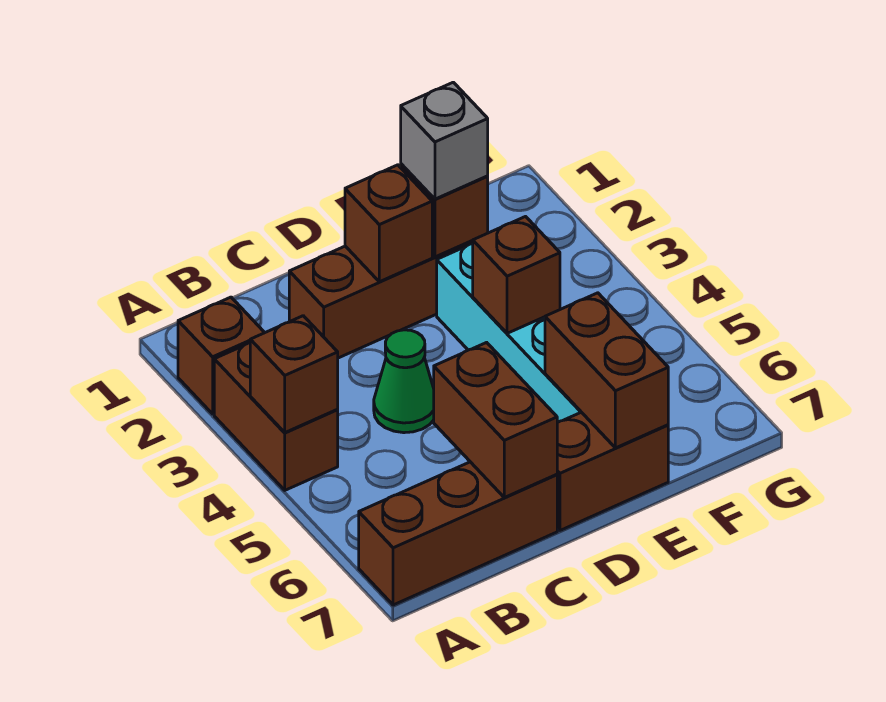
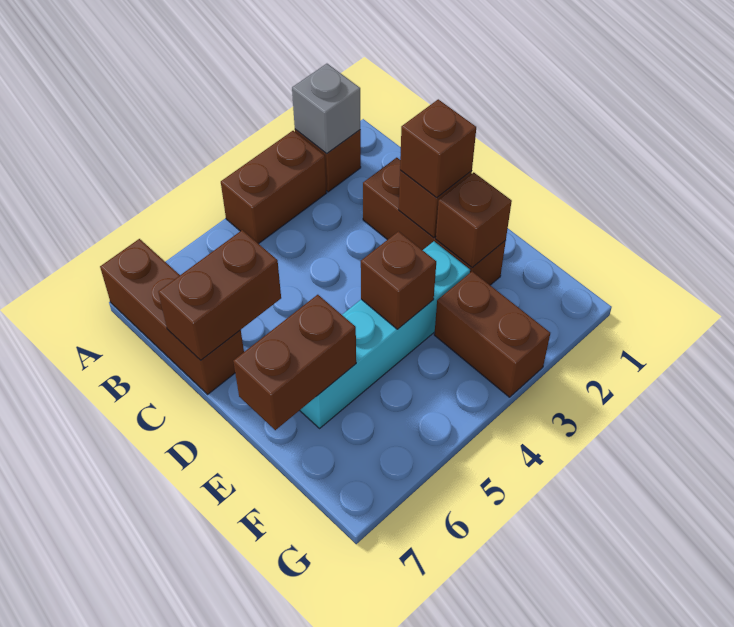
brown brick A4 level 2 -> brown brick D2 level 3
green cone C4 level 1 -> none
brown brick D7:E7 level 1 -> brown brick F3:G3 level 1
grey brick E2 level 3 -> grey brick A2 level 2

